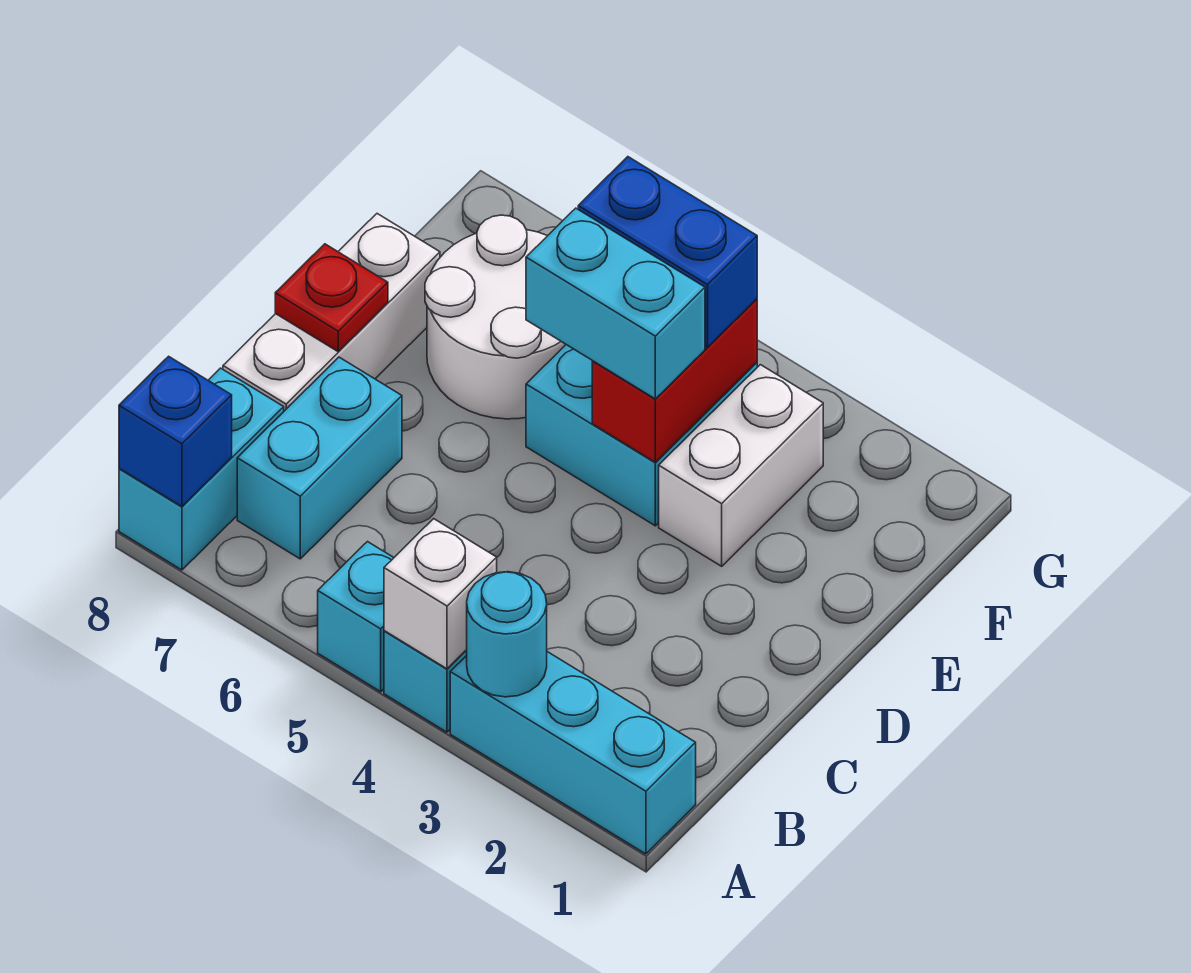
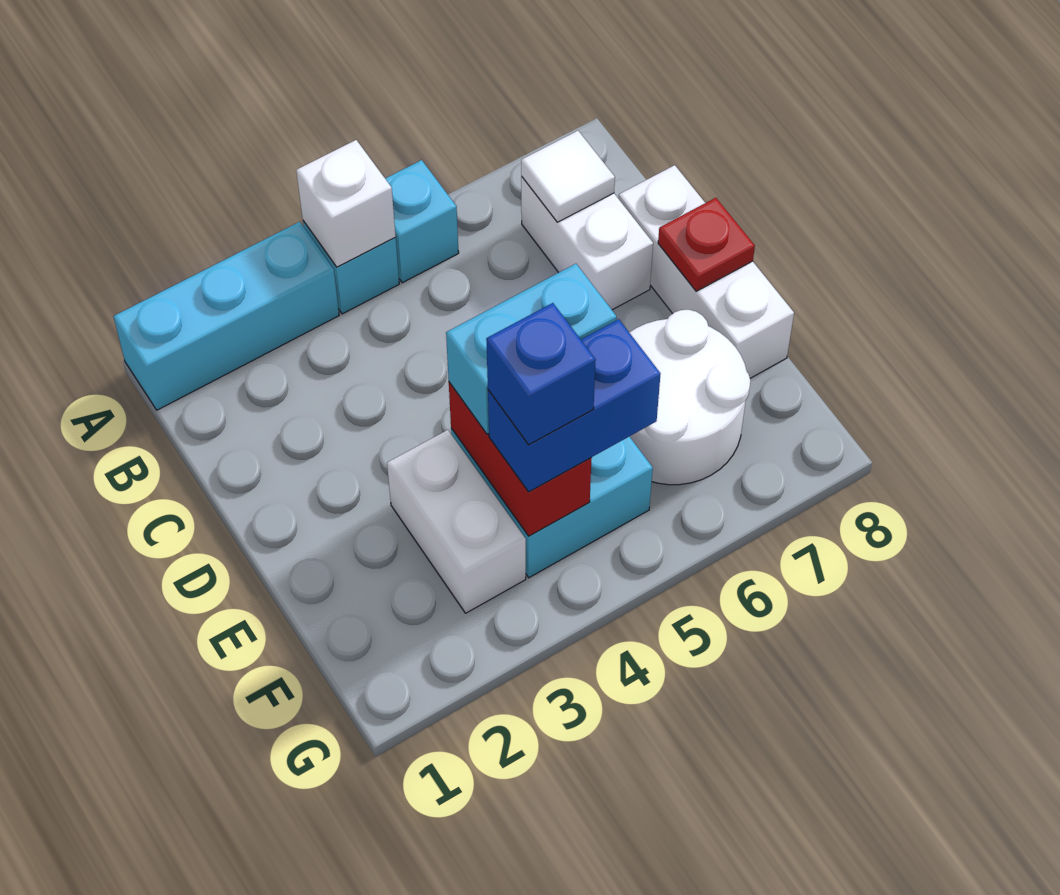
cyan round brick A3 level 2 -> none
cyan brick A8:B8 level 1 -> none
blue brick A8 level 2 -> blue brick F4 level 4
cyan brick B7:C7 level 1 -> white brick B7:C7 level 1
none -> white tile B7 level 2

